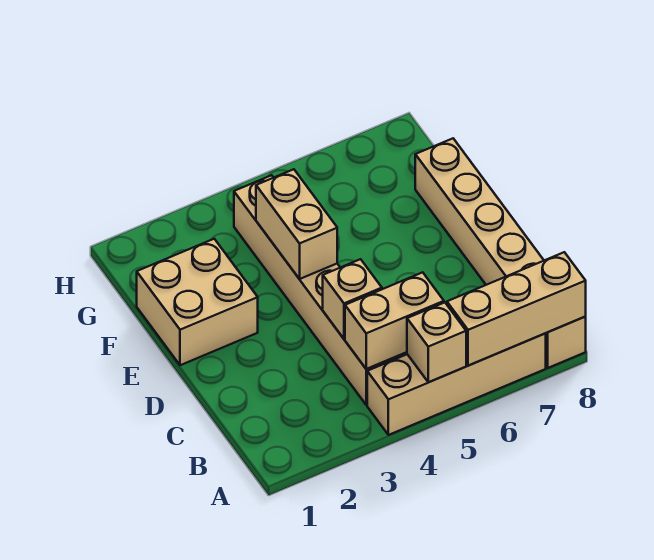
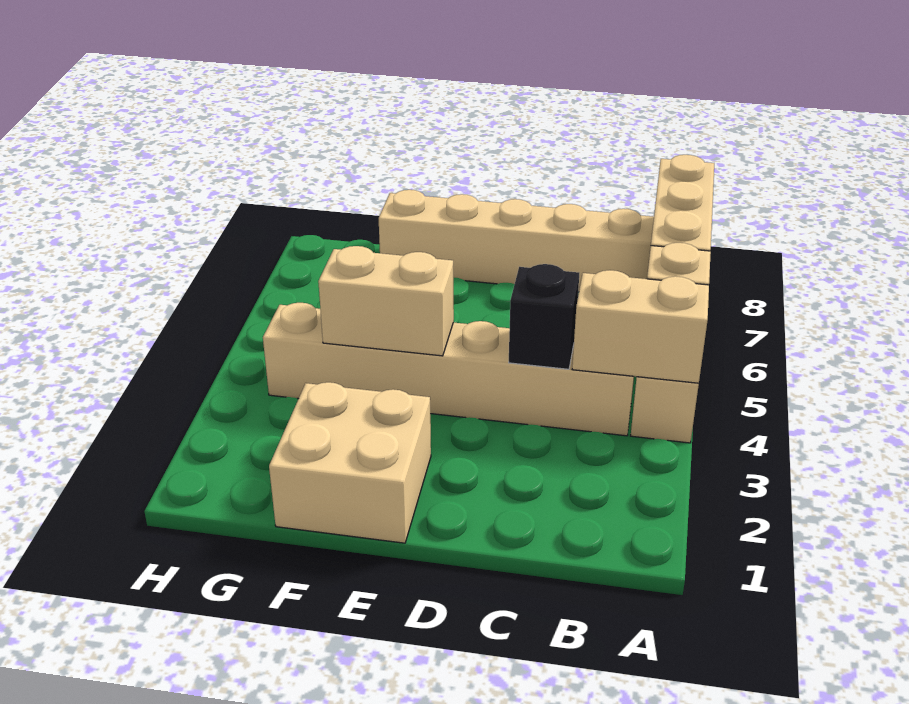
tan brick B4:B5 level 2 -> tan brick A4:B4 level 2
tan brick C4 level 2 -> black brick C4 level 2

